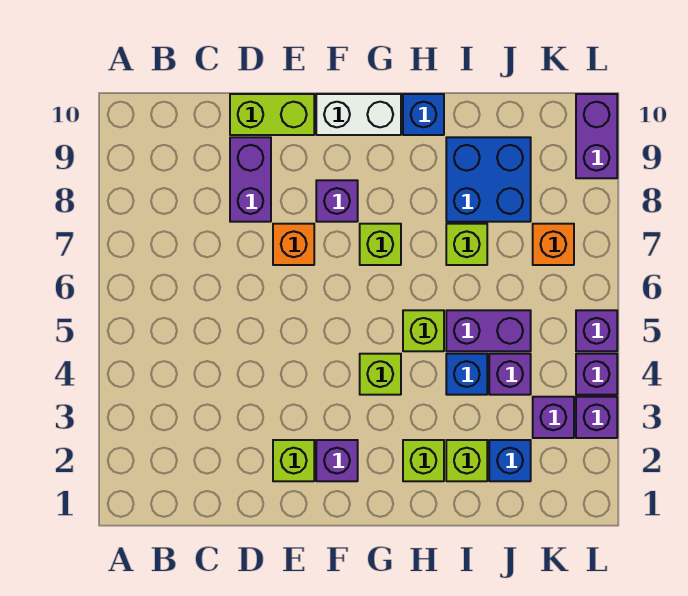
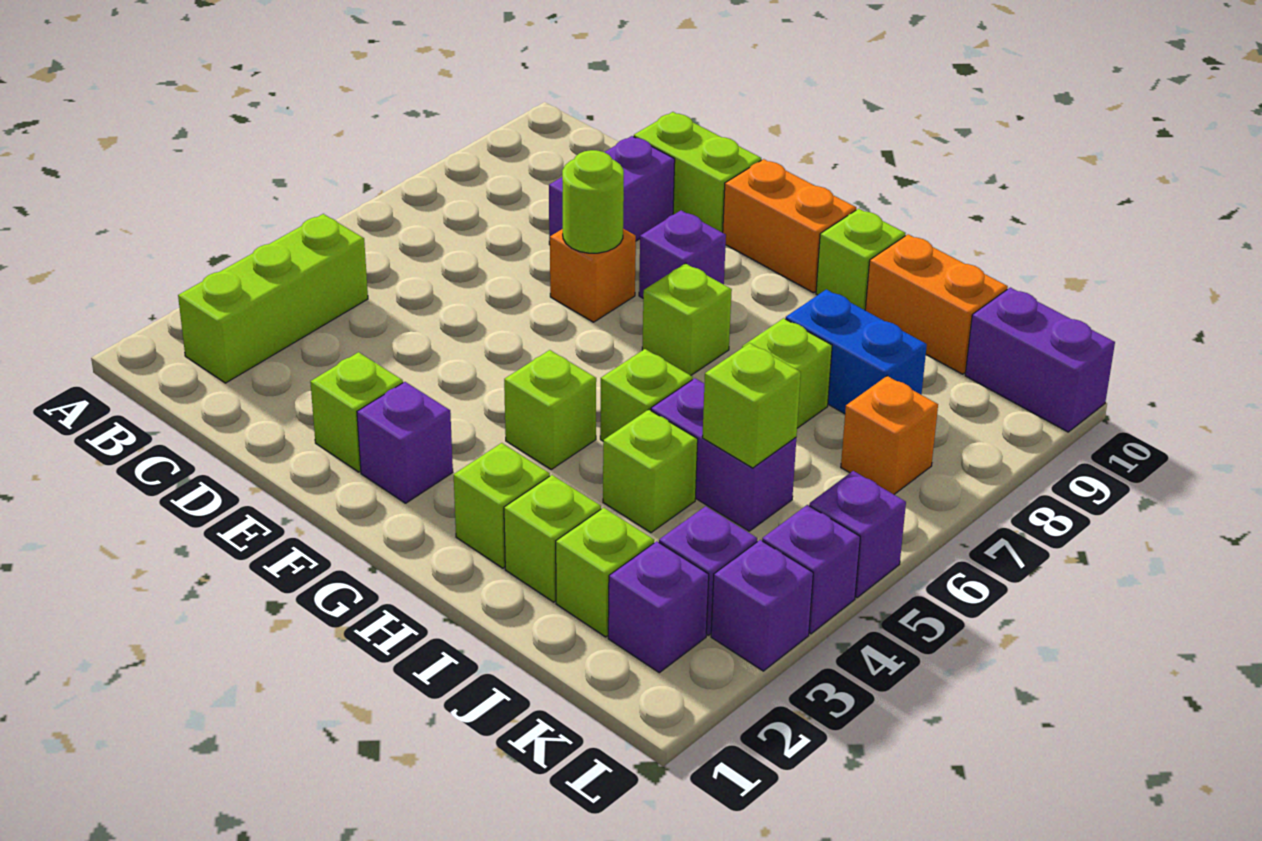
none -> lime brick B2:B4 level 1
none -> lime round brick E7 level 2
white brick F10:G10 level 1 -> orange brick F10:G10 level 1
blue brick H10 level 1 -> lime brick H10 level 1
blue brick I4 level 1 -> lime brick I4 level 1
blue brick I8:J9 level 1 -> blue brick I8:J8 level 1
none -> orange brick I10:J10 level 1
blue brick J2 level 1 -> lime brick J2 level 1
purple brick J4 level 1 -> purple brick K2 level 1
none -> lime brick J5 level 2
purple brick L9:L10 level 1 -> purple brick K10:L10 level 1

